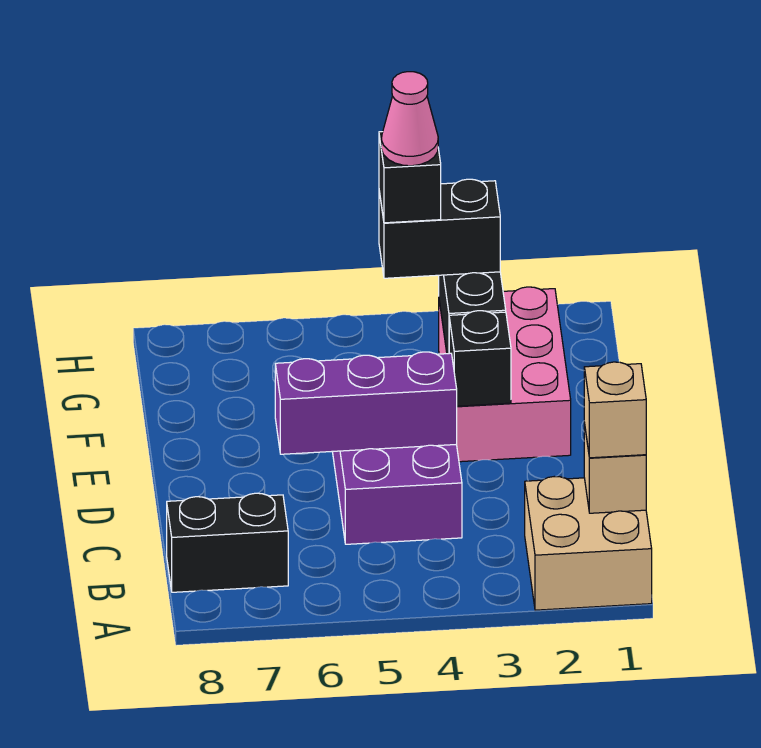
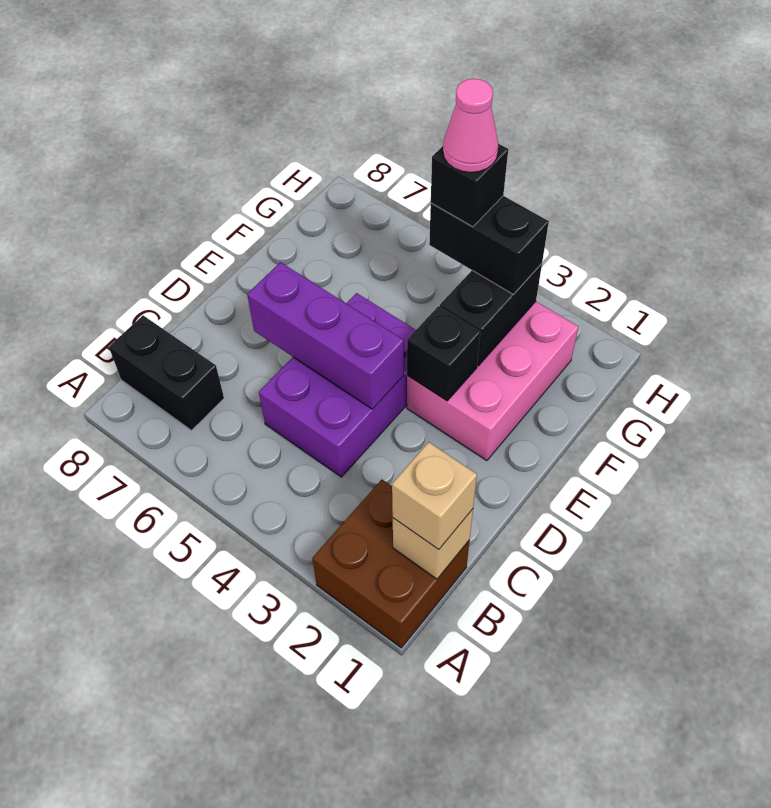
tan brick A1:B2 level 1 -> brown brick A1:B2 level 1

